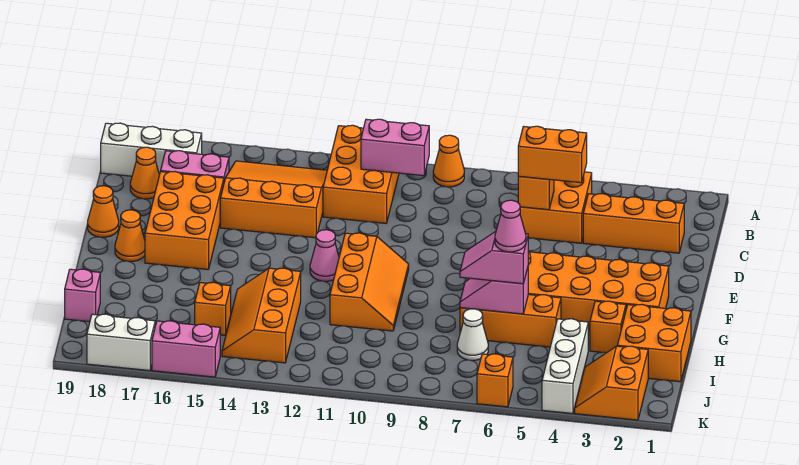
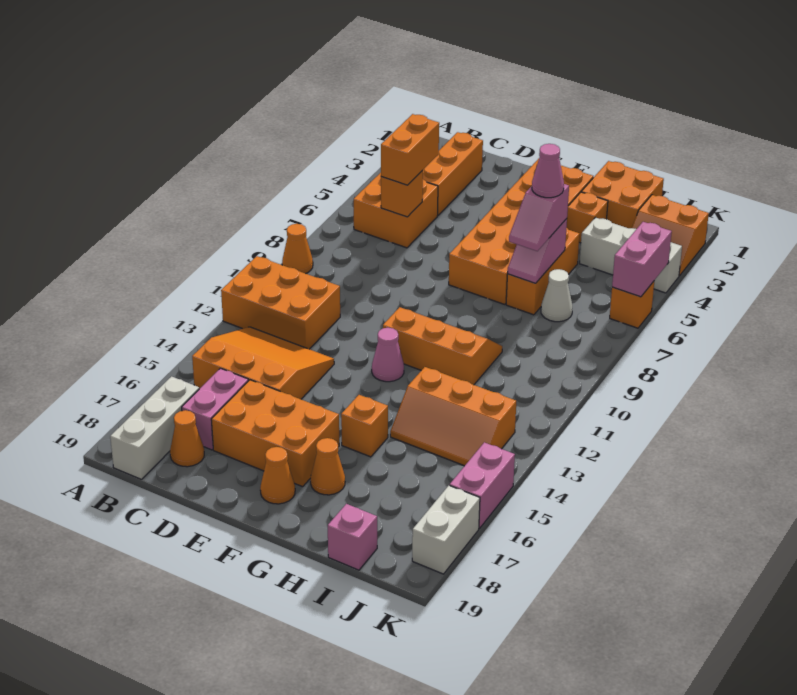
pink brick B10:B11 level 2 -> pink brick K5:K6 level 2
orange slope B13:D15 level 1 top D -> orange slope B13:D15 level 1 top 15
orange cone E19 level 1 -> orange cone G17 level 1
orange brick I15 level 1 -> orange brick G15 level 1

